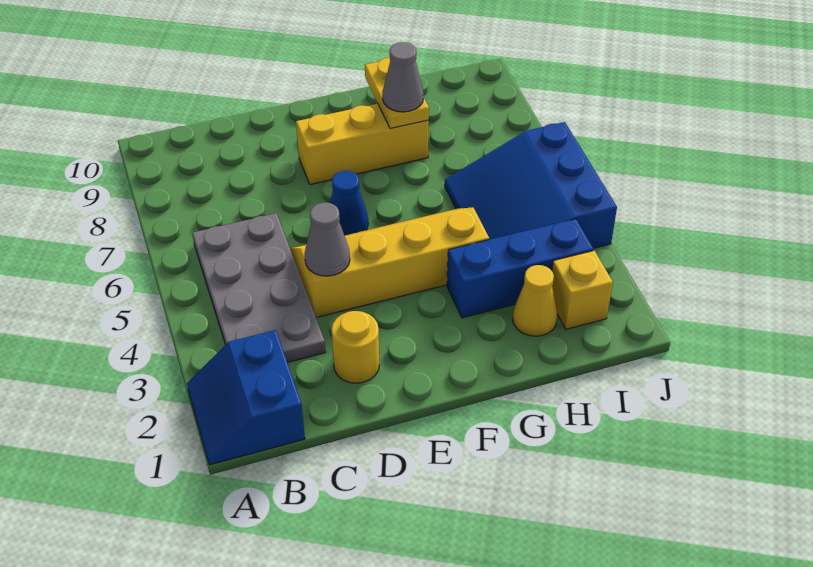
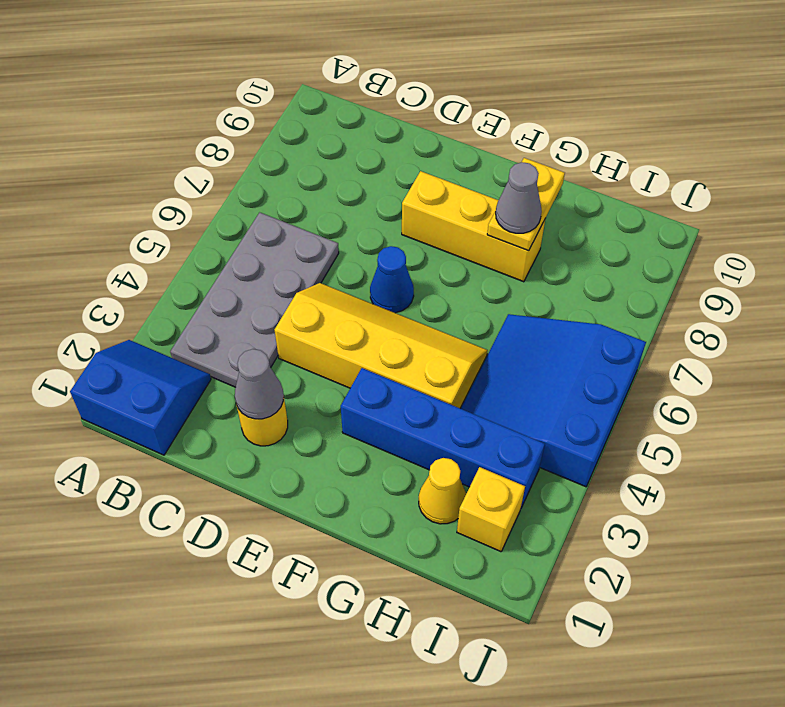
blue slope A1:B2 level 1 top B -> blue slope A1:B2 level 1 top 1
grey cone D4 level 2 -> grey cone D2 level 2
blue brick G3:I3 level 1 -> blue brick F3:I3 level 1

